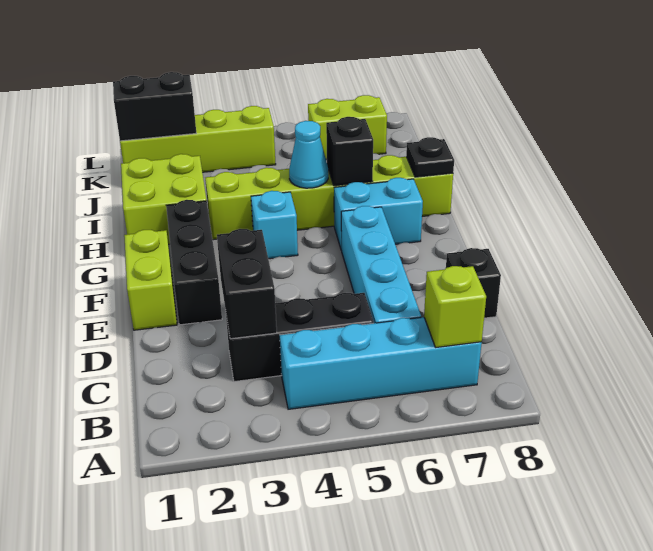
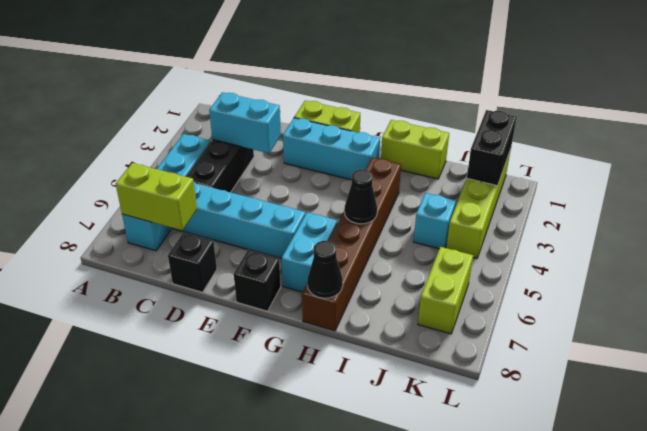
lime brick B7 level 2 -> lime brick B7:C7 level 2
black brick C3:D3 level 2 -> cyan brick C3:D3 level 2
black brick E2:G2 level 1 -> cyan brick E2:G2 level 1
cyan brick G4 level 1 -> cyan brick J4 level 1
lime brick H1:I2 level 1 -> lime brick H1:I1 level 1
lime brick H3:H8 level 1 -> brown brick H3:H8 level 1
cyan cone H5 level 2 -> black cone H5 level 2
black brick H6 level 2 -> black brick F8 level 1
black plate H8 level 2 -> black cone H8 level 2

